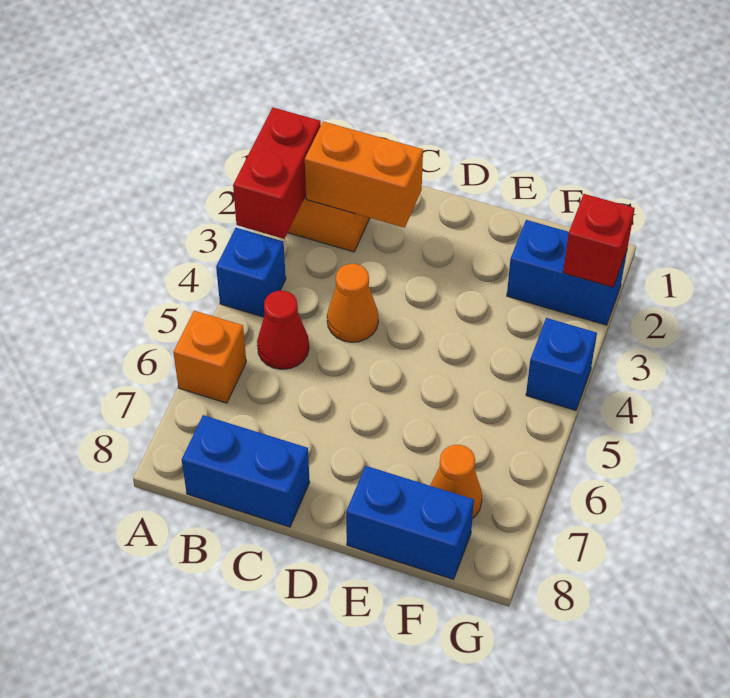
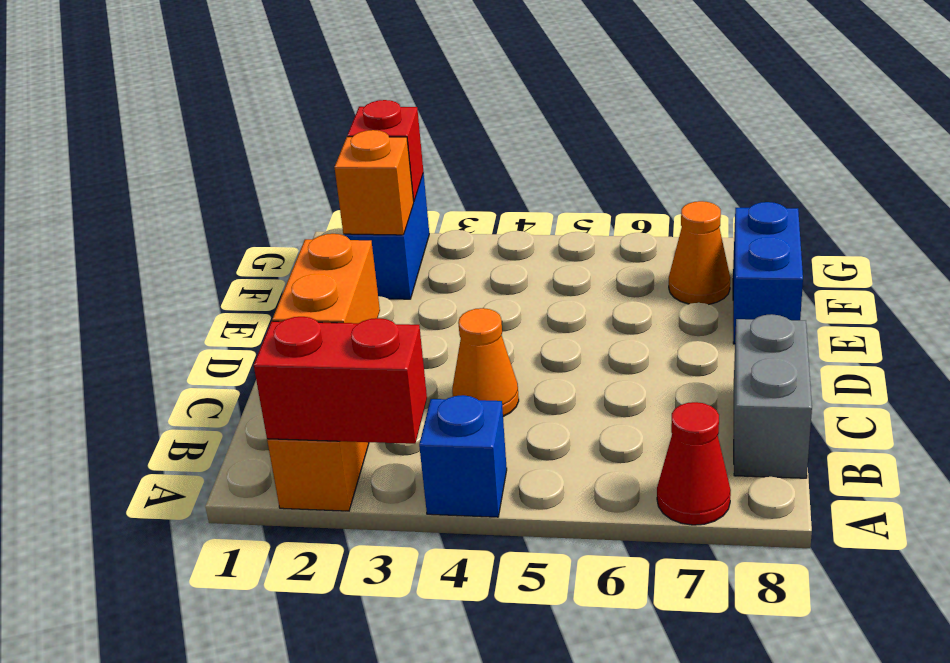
orange brick A6 level 1 -> orange brick F2 level 2
red cone B5 level 1 -> red cone A7 level 1
blue brick B8:C8 level 1 -> grey brick B8:C8 level 1
blue brick G4 level 1 -> none

